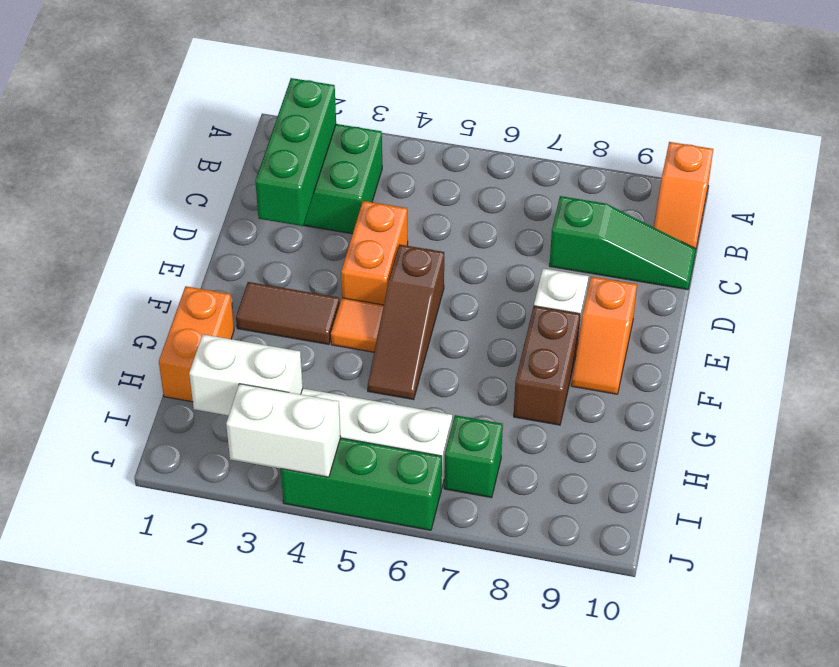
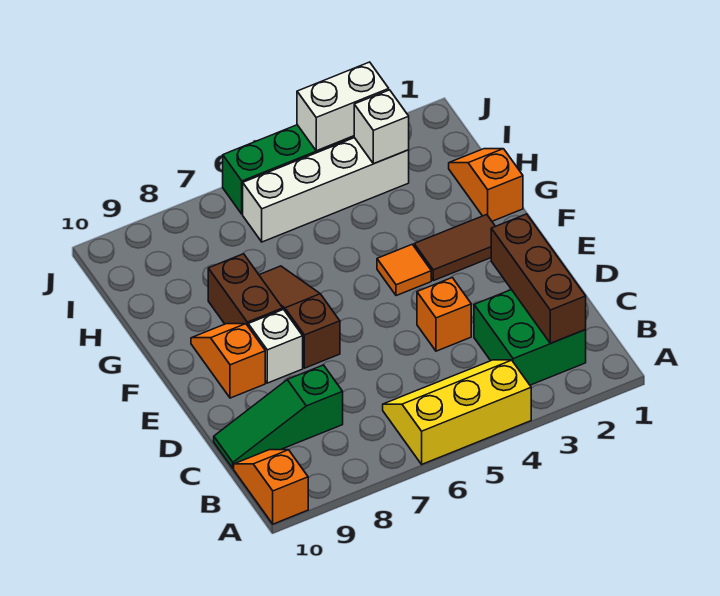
none -> yellow slope A4:B6 level 1 top A
green brick B2:D2 level 2 -> brown brick B2:D2 level 2
orange brick D4:E4 level 1 -> orange brick D4 level 1
brown slope E5:G5 level 1 top E -> brown slope E7:G7 level 1 top E
orange brick G1:H1 level 1 -> orange slope G1:H1 level 1 top G
white brick I2:I3 level 2 -> white brick I3 level 2
green brick I7 level 1 -> none

